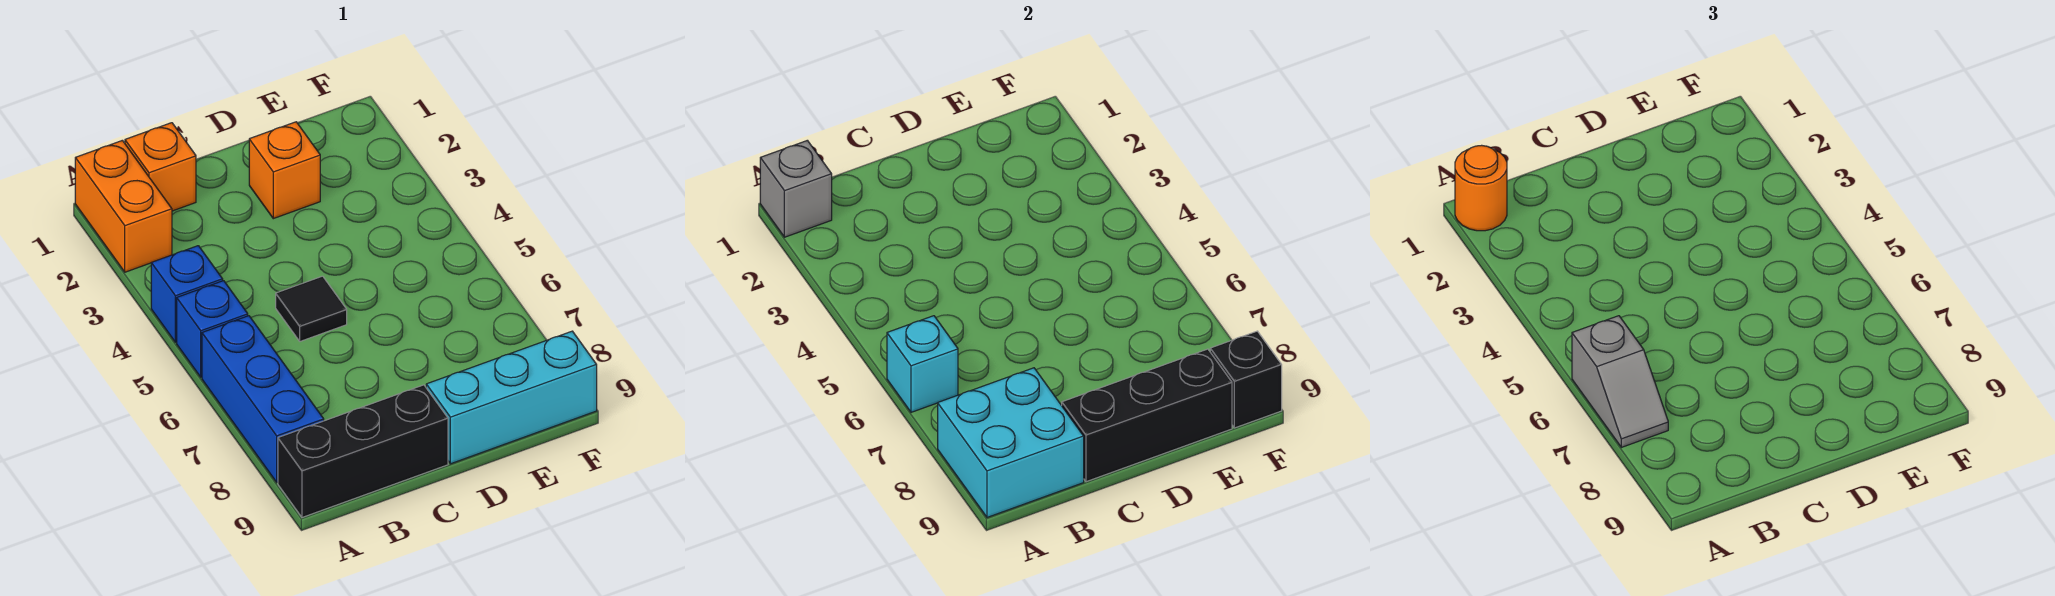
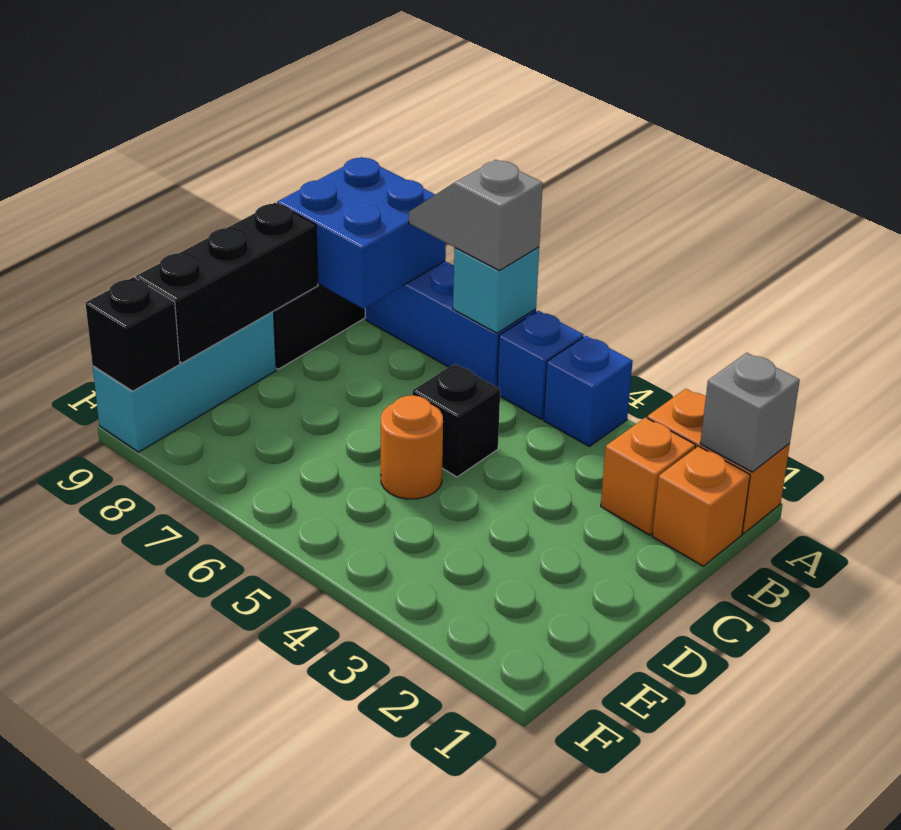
orange round brick A1 level 3 -> orange round brick D5 level 1
cyan brick A8:B9 level 2 -> blue brick A8:B9 level 2
black tile C5 level 1 -> black brick C5 level 1
orange brick D2 level 1 -> orange brick B2 level 1

